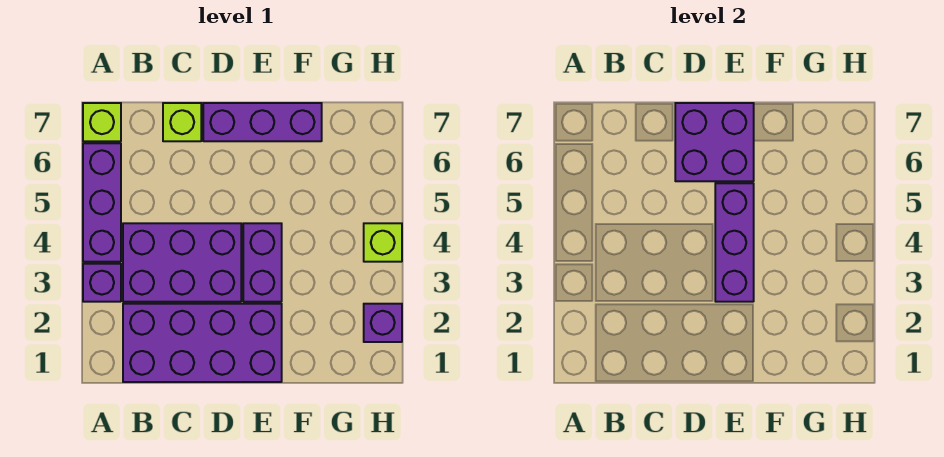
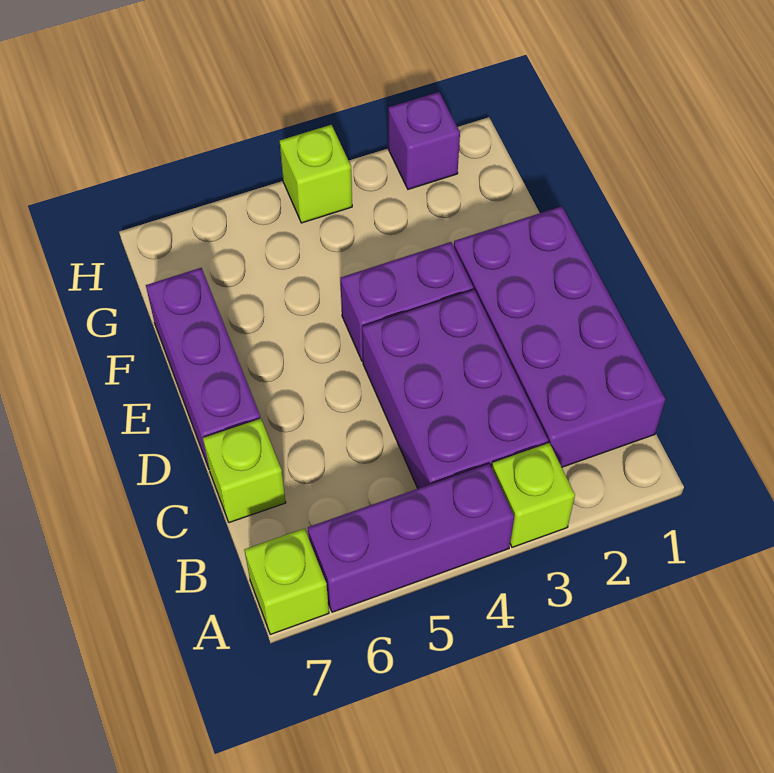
purple brick A3 level 1 -> lime brick A3 level 1
purple brick D6:E7 level 2 -> none
purple brick E3:E5 level 2 -> none

